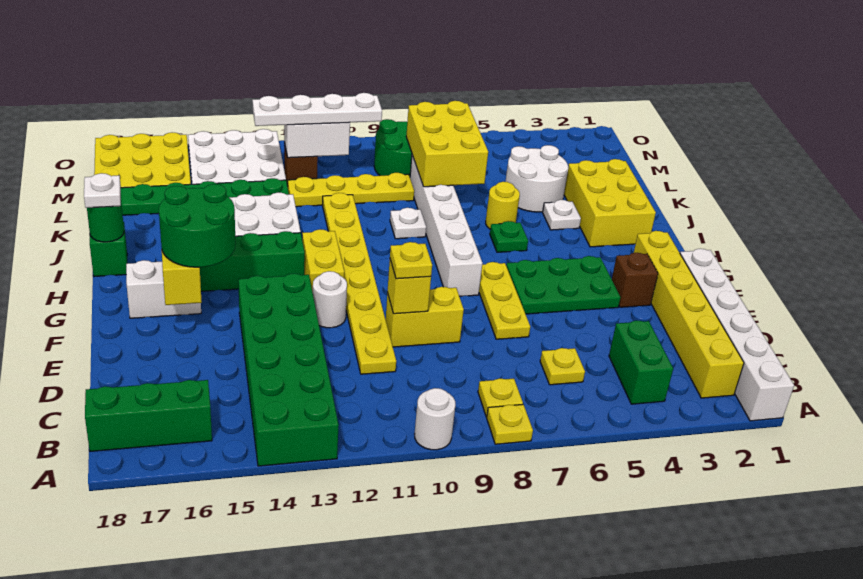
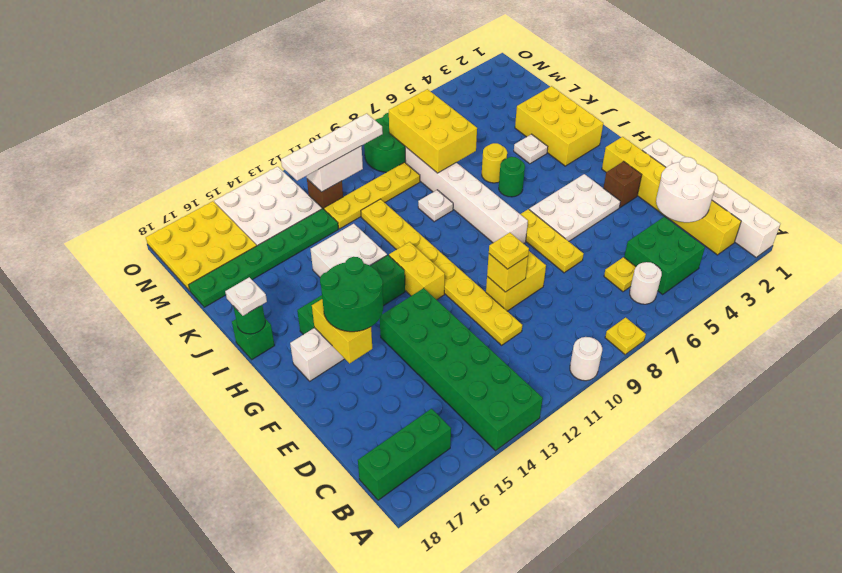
green brick B4:C4 level 1 -> green brick B4:C5 level 1
yellow plate B8 level 1 -> none
green plate F4:G6 level 1 -> white plate F4:G6 level 1
white round brick F12 level 1 -> white round brick B6 level 1
green plate I6 level 1 -> green round brick I6 level 1
white round brick K4:L5 level 1 -> white round brick C2:D3 level 2

